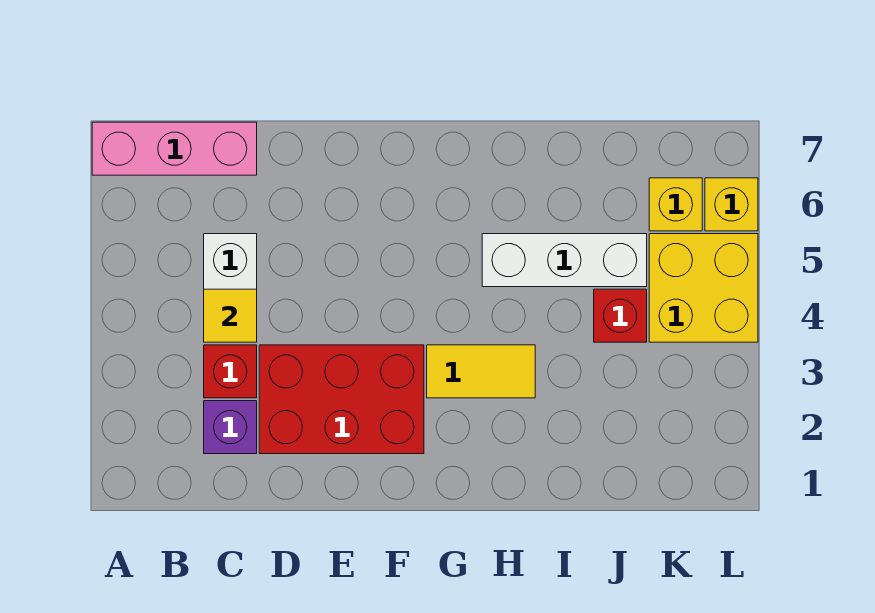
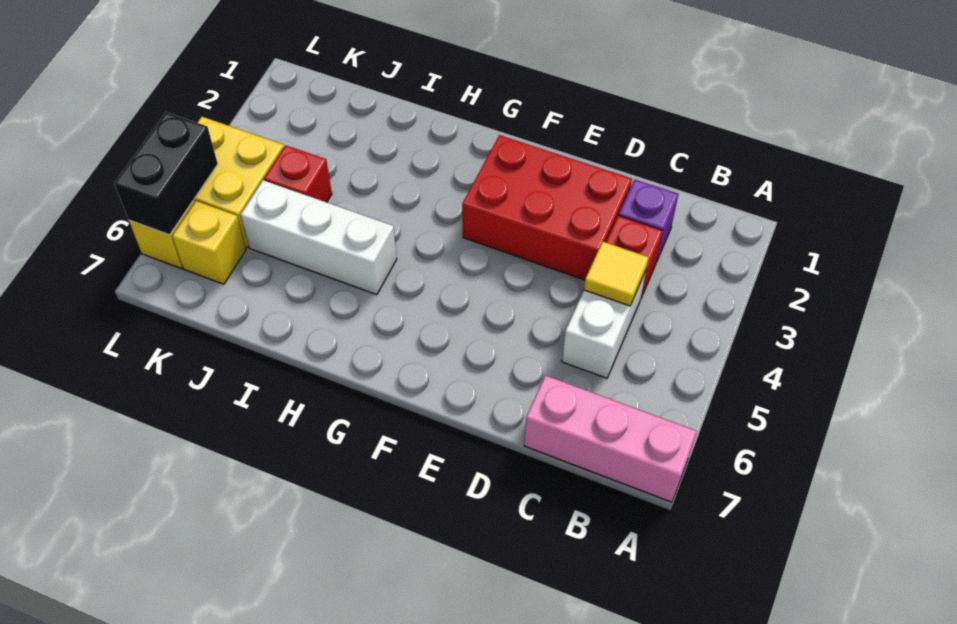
yellow tile G3:H3 level 1 -> none
none -> black brick L5:L6 level 2

